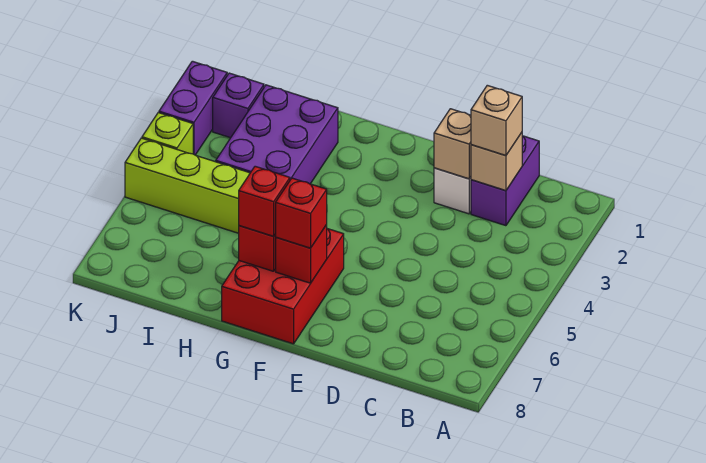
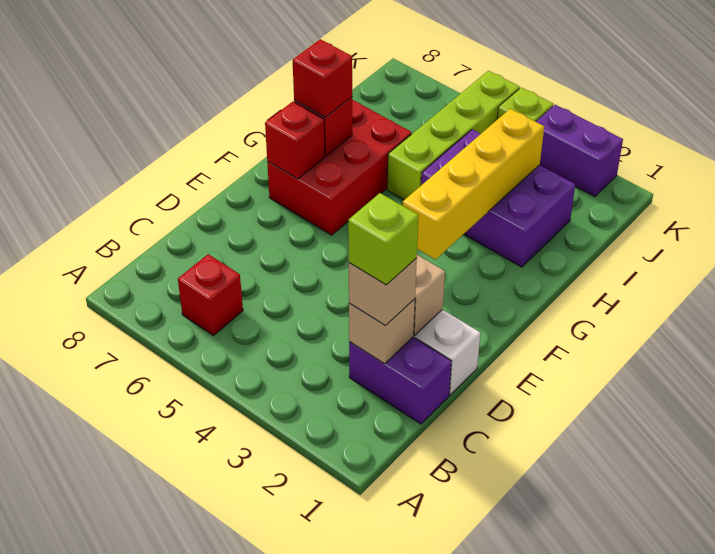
none -> lime brick C2 level 4
none -> yellow brick F3:I3 level 2
red brick F6:G8 level 1 -> red brick F6:H7 level 1
red brick F7 level 3 -> red brick B6 level 1
purple brick J2 level 1 -> none

